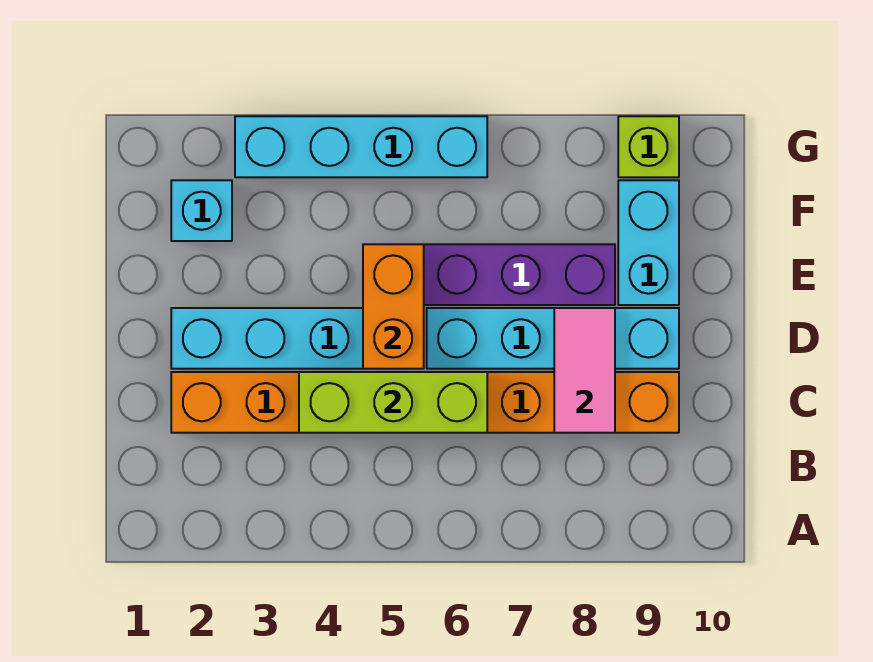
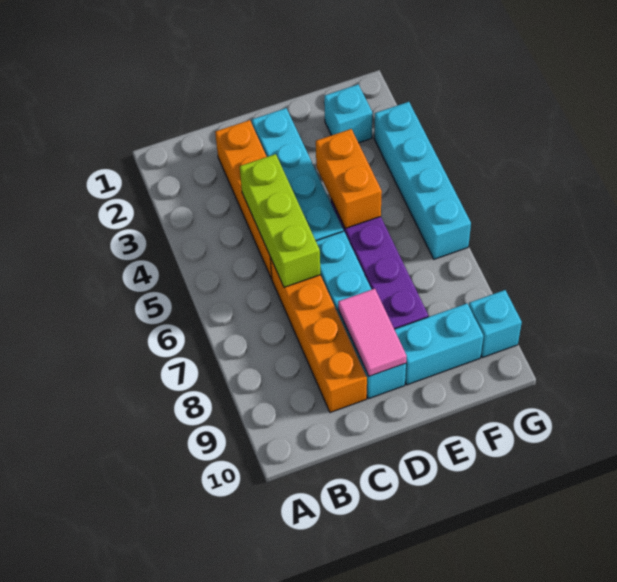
pink tile C8:D8 level 2 -> pink tile D8:D9 level 2
orange brick D5:E5 level 2 -> orange brick E4:E5 level 2
lime brick G9 level 1 -> cyan brick G9 level 1

